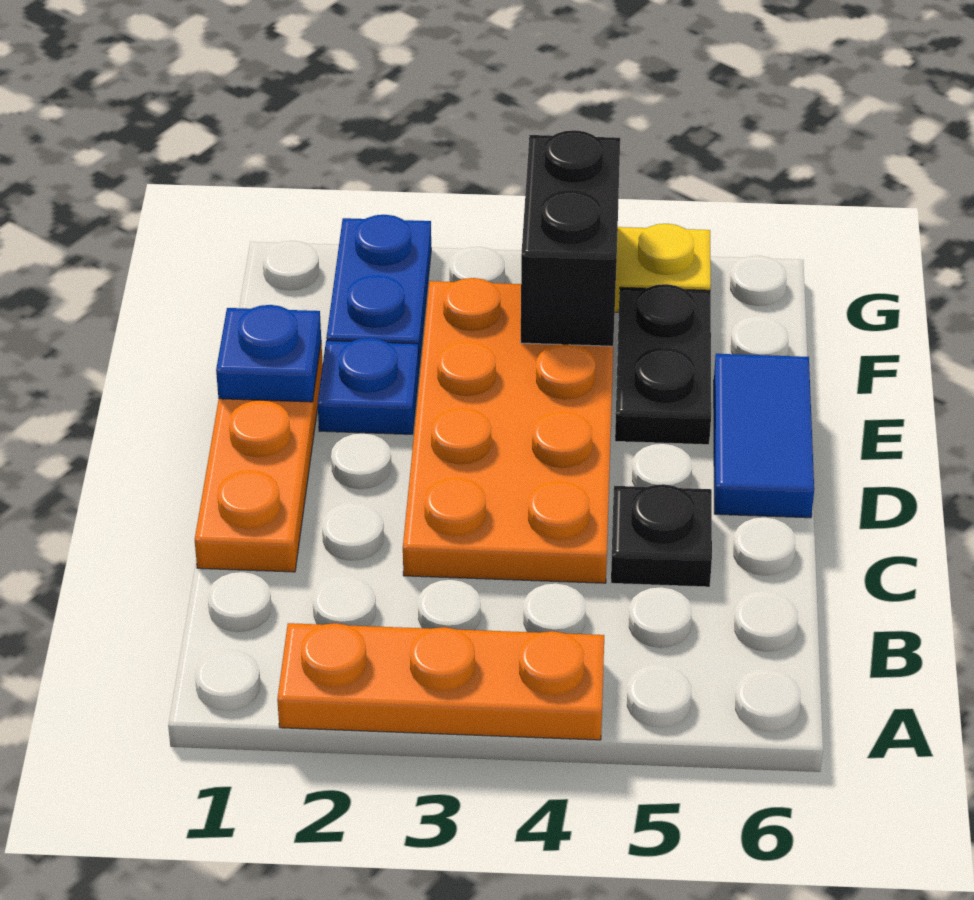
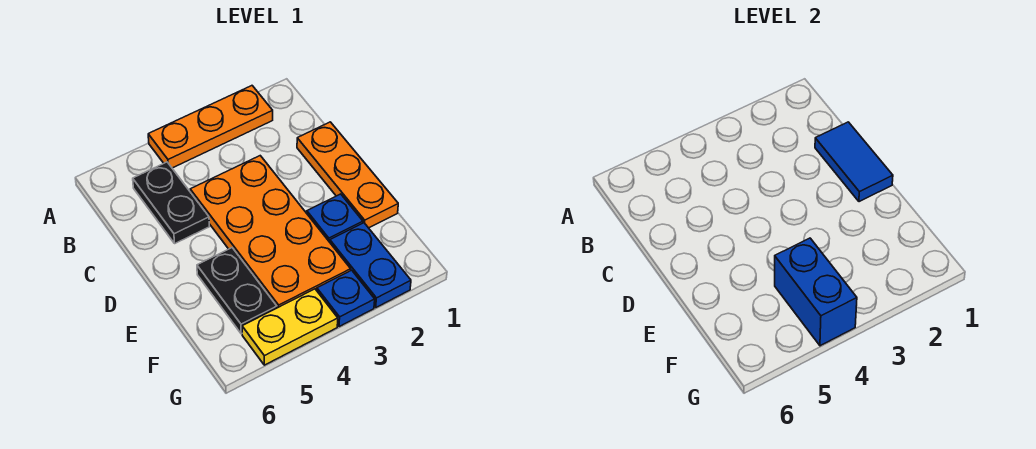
black plate C5 level 1 -> black plate B5:C5 level 1
blue tile D6:E6 level 1 -> blue tile C1:D1 level 2
blue plate E1 level 2 -> blue plate G3 level 1
black brick F4:G4 level 2 -> blue brick F4:G4 level 2

